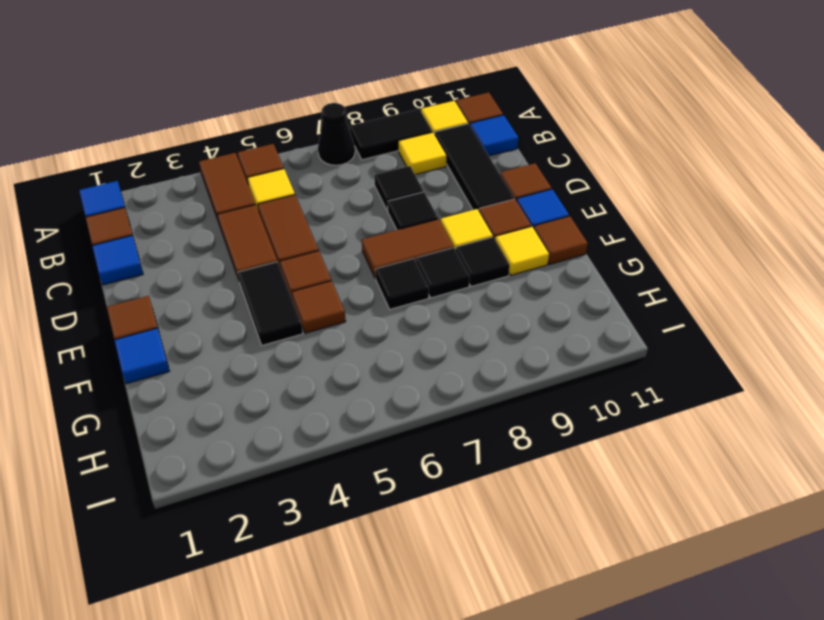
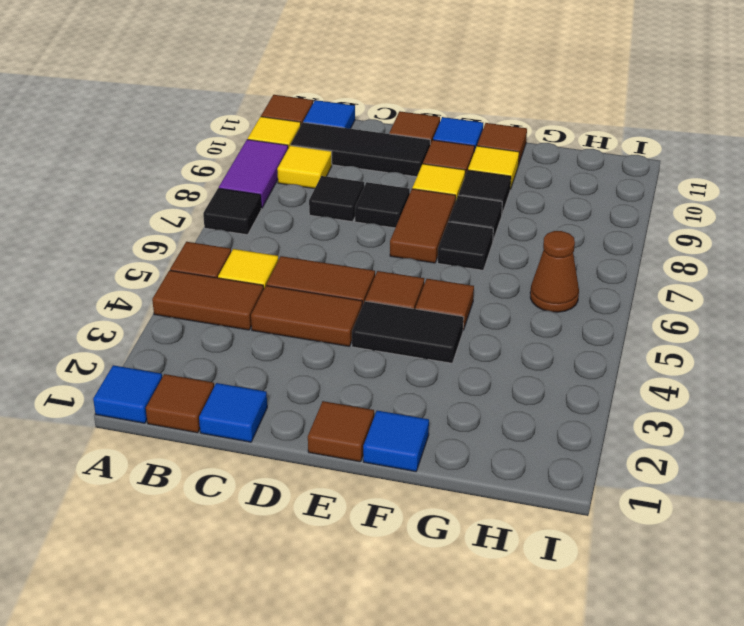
black cone A7 level 1 -> black tile A7 level 1
black tile A8:A9 level 1 -> purple tile A8:A9 level 1
none -> brown cone H6 level 1

